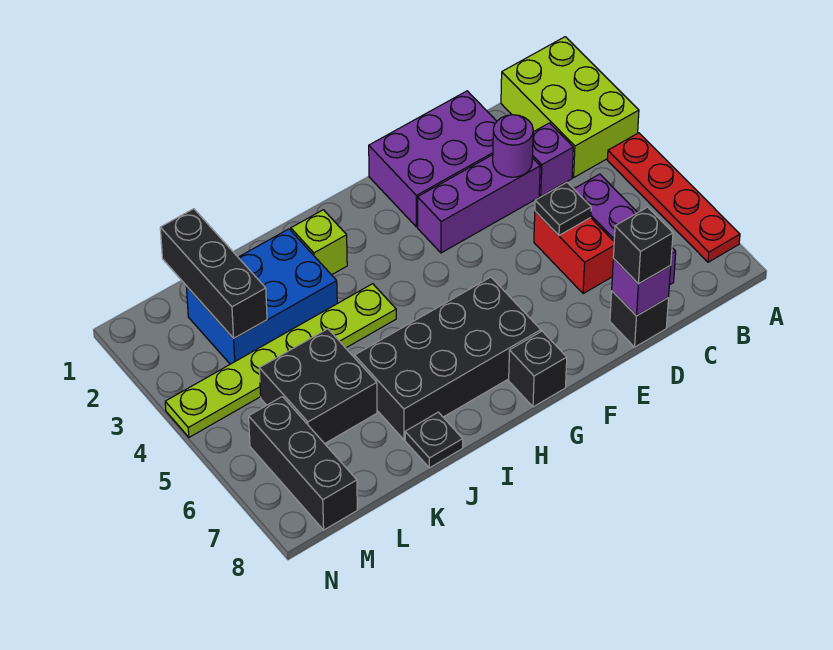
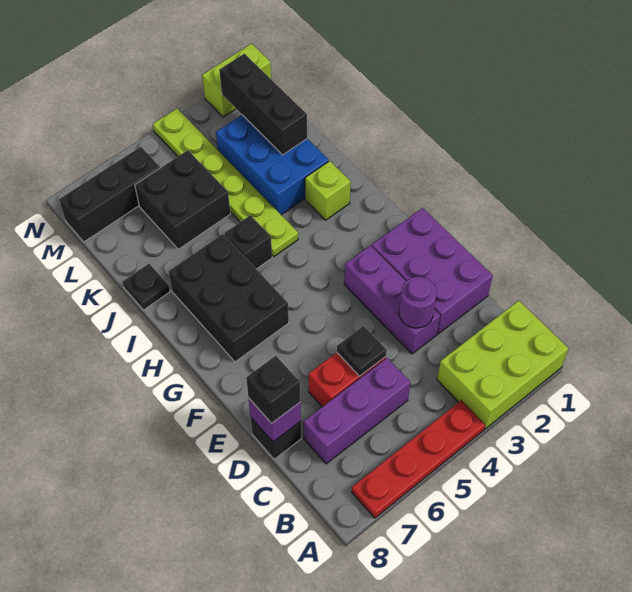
purple brick C3 level 1 -> none
black brick G6:J7 level 1 -> black brick G6:I7 level 1
black brick G8 level 1 -> black brick I5 level 1
black brick L1:L3 level 2 -> black brick K2:M2 level 2
none -> lime brick N1:N2 level 1

